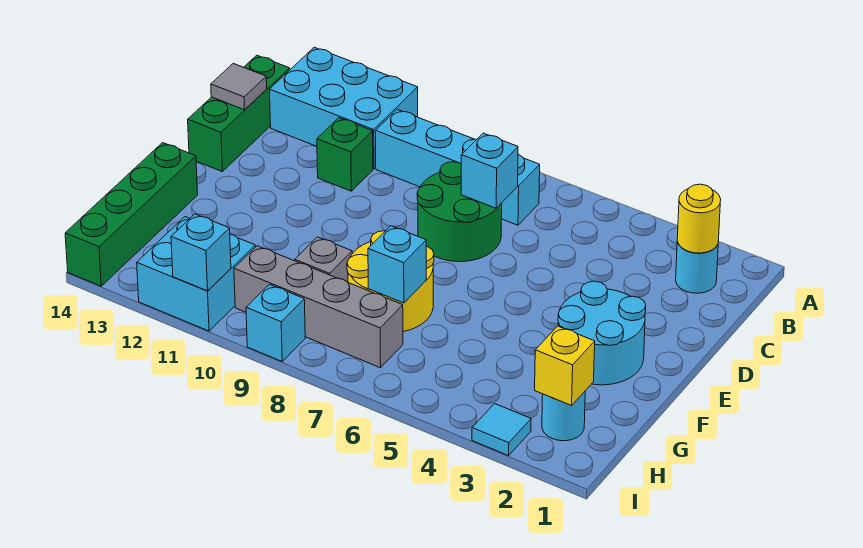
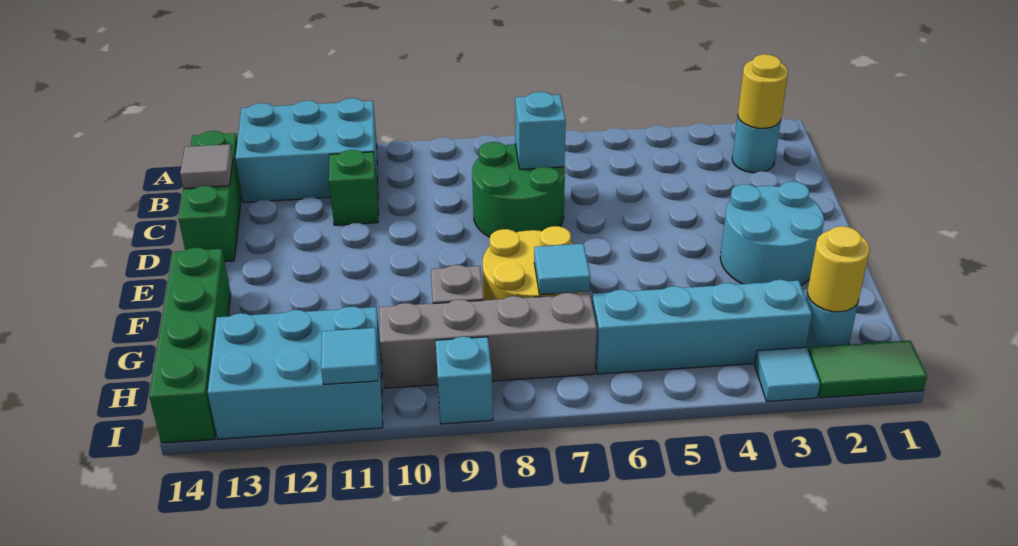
cyan brick B7:B10 level 1 -> cyan brick H3:H6 level 1
cyan brick G7 level 2 -> cyan tile G7 level 2
yellow brick H2 level 2 -> yellow round brick H2 level 2
cyan brick H11:I12 level 1 -> cyan brick H11:I13 level 1
none -> green tile I1:I2 level 1
cyan brick I11 level 2 -> cyan tile I11 level 2

